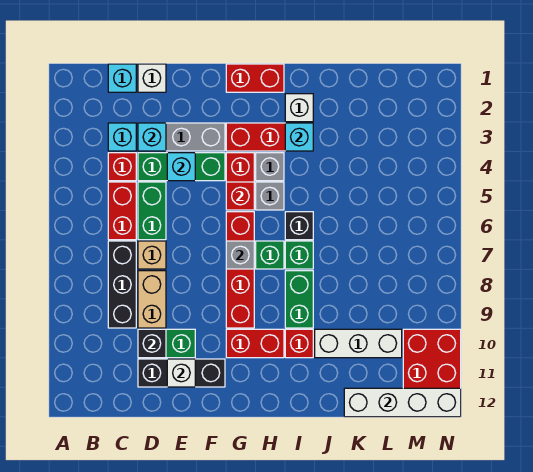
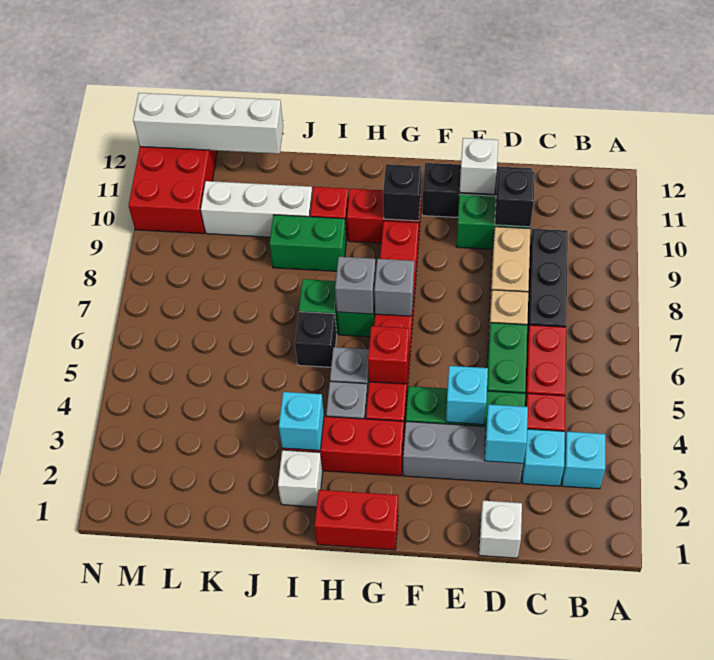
cyan brick C1 level 1 -> cyan brick B3 level 1
none -> black brick G10 level 2
none -> grey brick H7 level 2
green brick I8:I9 level 1 -> green brick I9:J9 level 1

